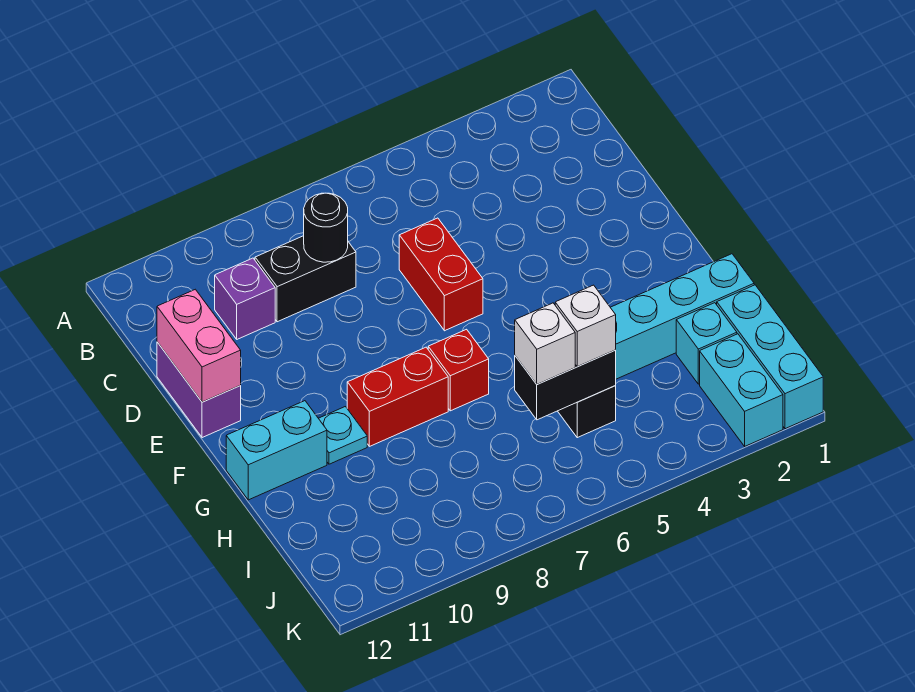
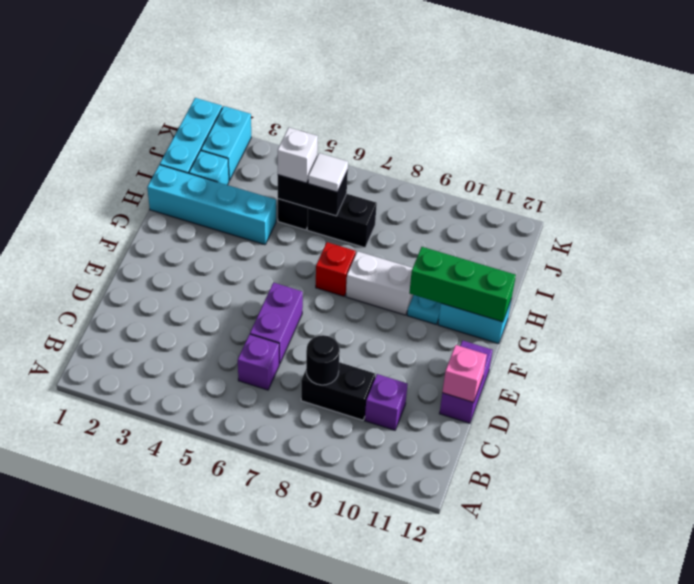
none -> purple brick C6 level 1
red brick D6:E6 level 1 -> purple brick D6:E6 level 1
pink brick D12:E12 level 2 -> pink brick D12 level 2
red brick G8:G9 level 1 -> white brick G8:G9 level 1
none -> green brick G10:G12 level 2
none -> black brick I6:I7 level 1
white brick I6 level 3 -> white tile I6 level 3

